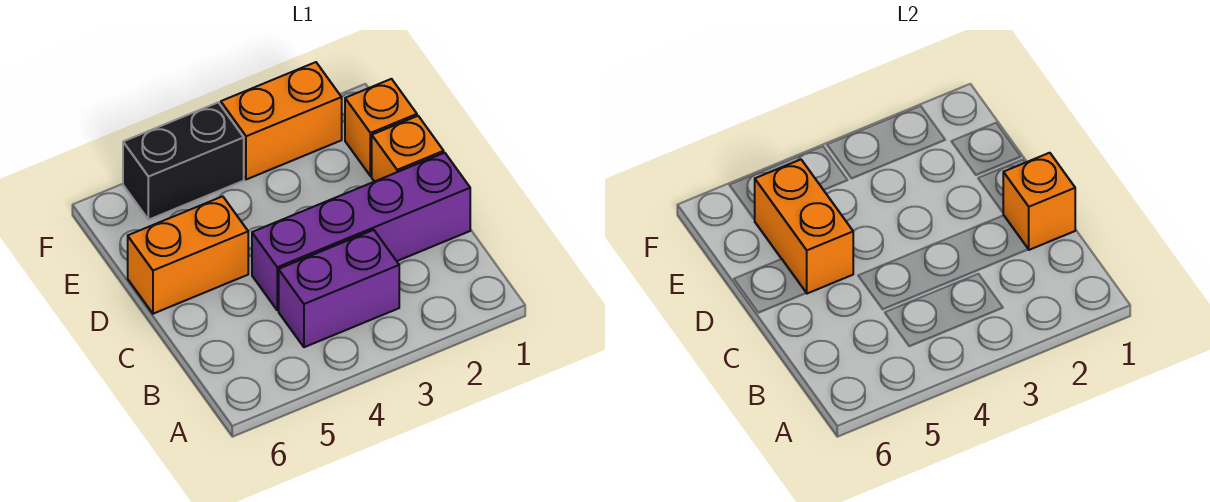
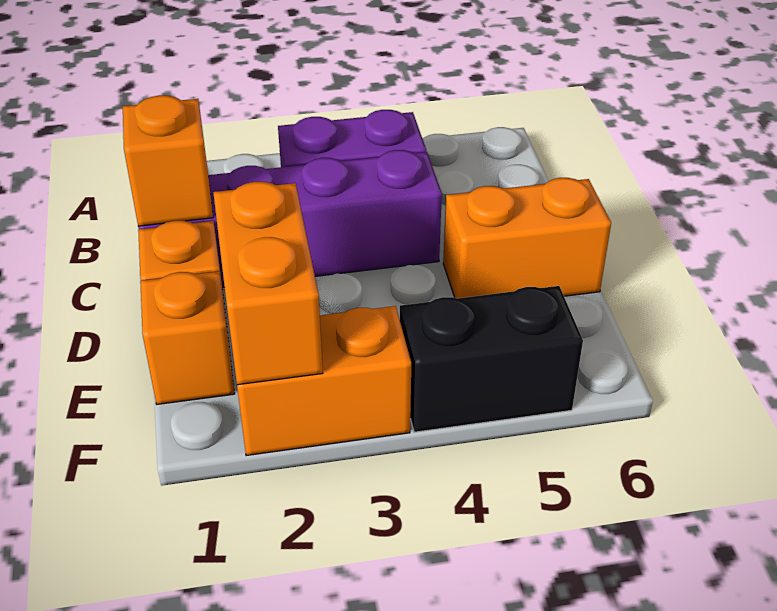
orange brick D5:E5 level 2 -> orange brick E2:F2 level 2

